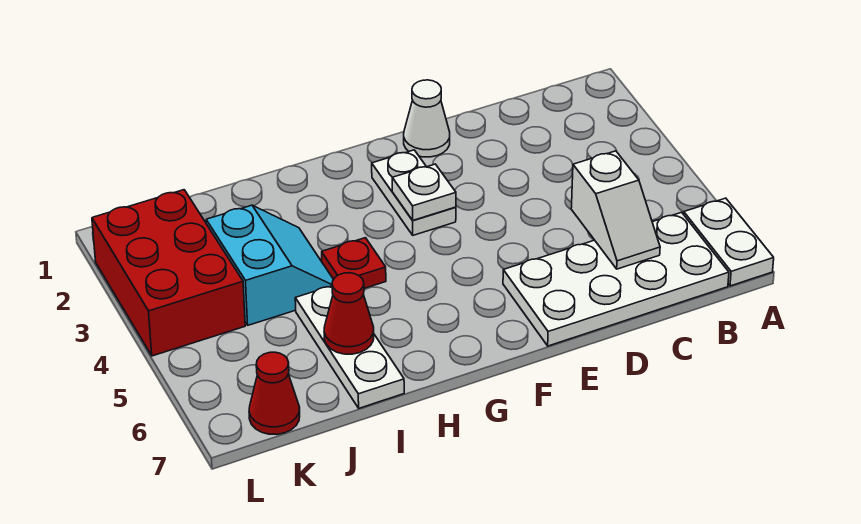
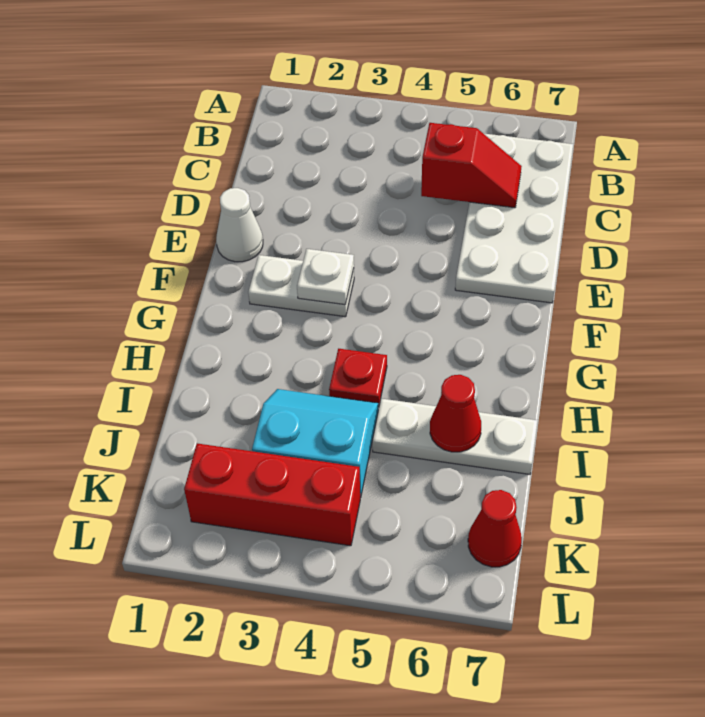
white plate A6:A7 level 1 -> none
white slope C5:C6 level 2 top 5 -> red slope C5:C6 level 2 top 5
red brick K2:L4 level 1 -> red brick K2:K4 level 1

